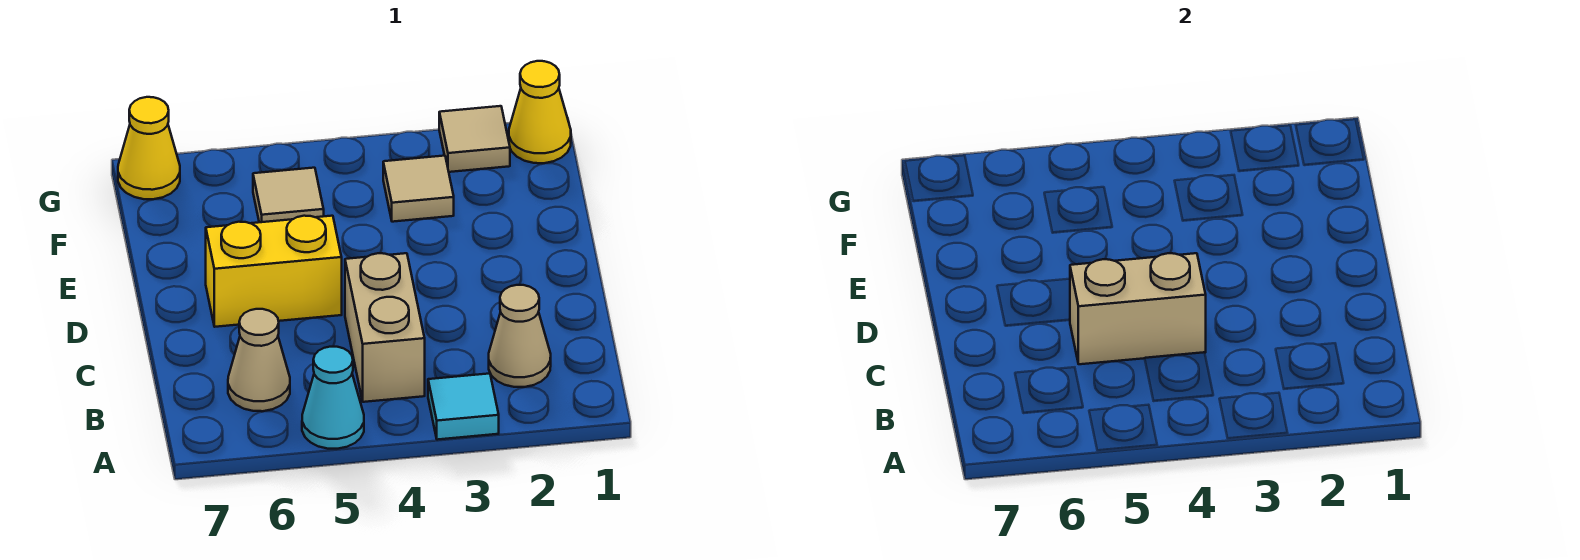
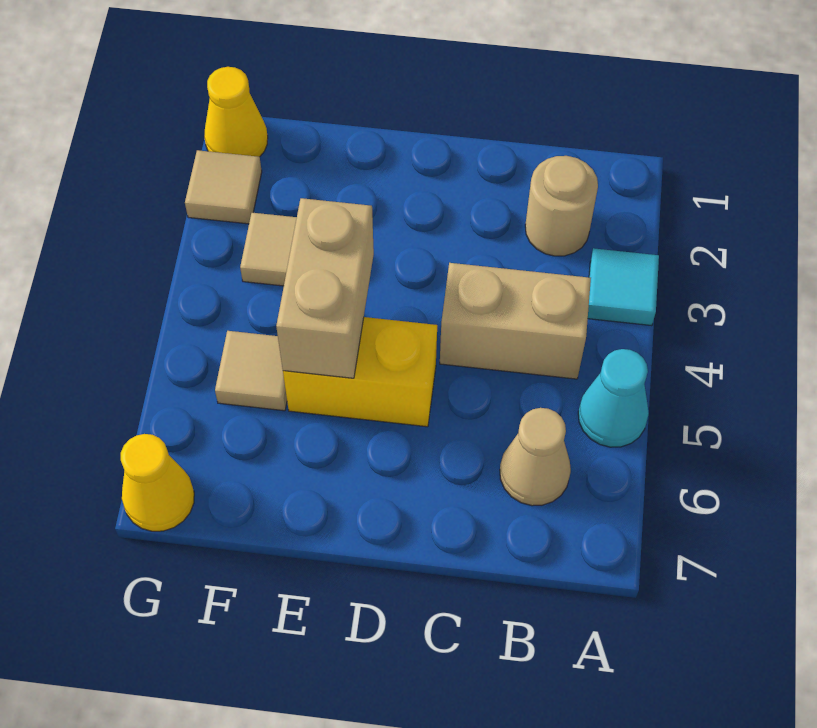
tan cone B2 level 1 -> tan round brick B2 level 1
tan brick C4:C5 level 2 -> tan brick E4:E5 level 2
yellow brick D5:D6 level 1 -> yellow brick D5:E5 level 1

